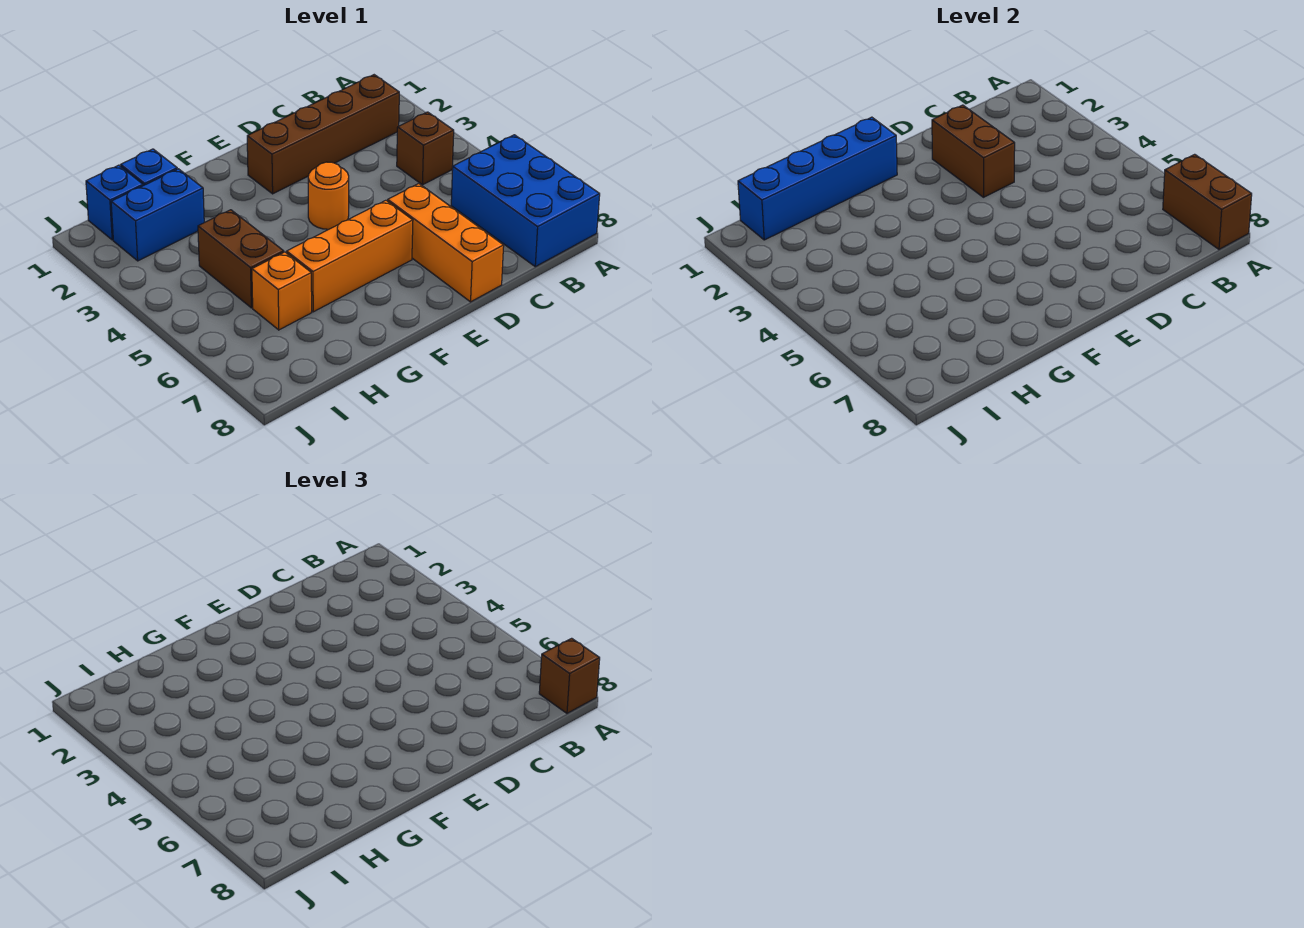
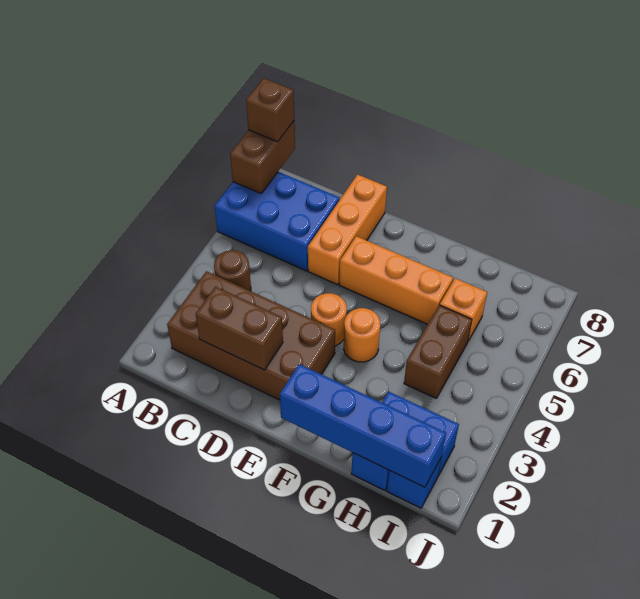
blue brick A6:B8 level 1 -> blue brick A6:C7 level 1
brown brick B2:E2 level 1 -> brown brick B2:E3 level 1
brown brick B4 level 1 -> brown round brick B4 level 1
brown brick D2:D3 level 2 -> brown brick C2:D2 level 2
none -> orange round brick F4 level 1

